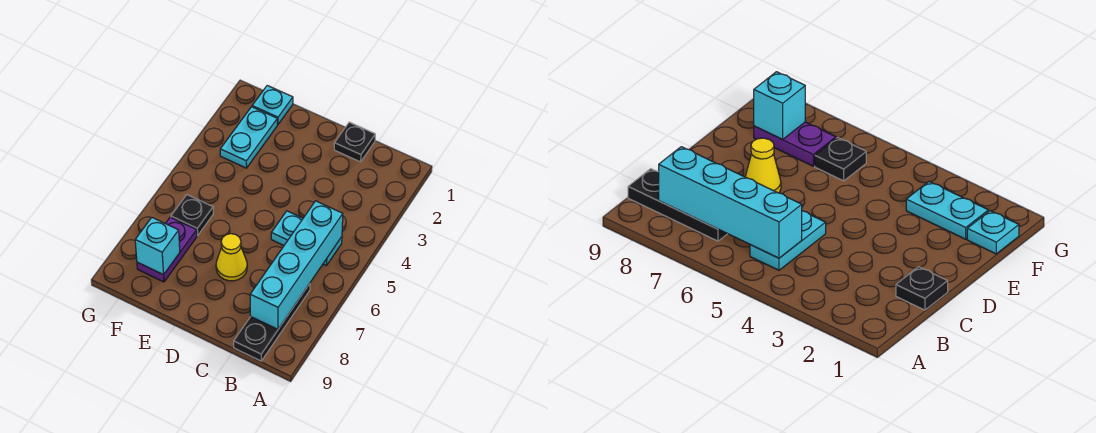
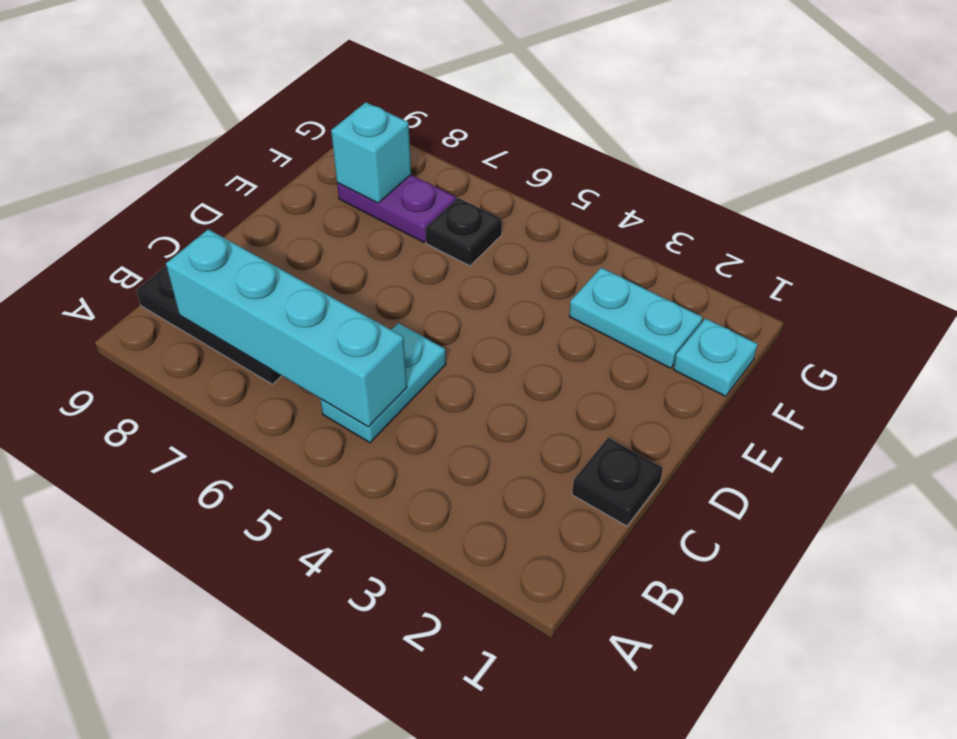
yellow cone D7 level 1 -> none

